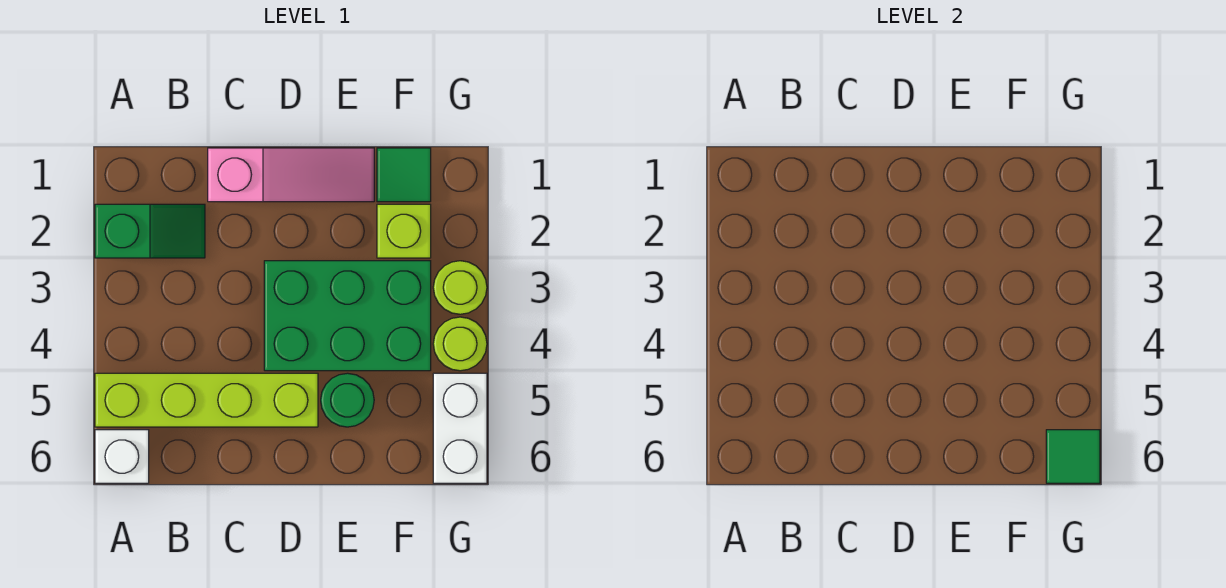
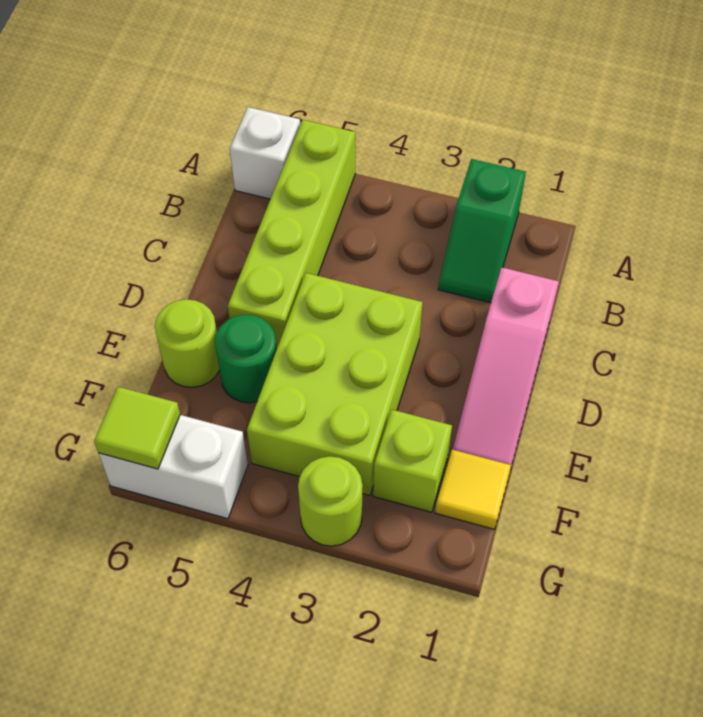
green brick D3:F4 level 1 -> lime brick D3:F4 level 1
green tile F1 level 1 -> yellow tile F1 level 1
lime round brick G4 level 1 -> lime round brick E6 level 1
green tile G6 level 2 -> lime tile G6 level 2

